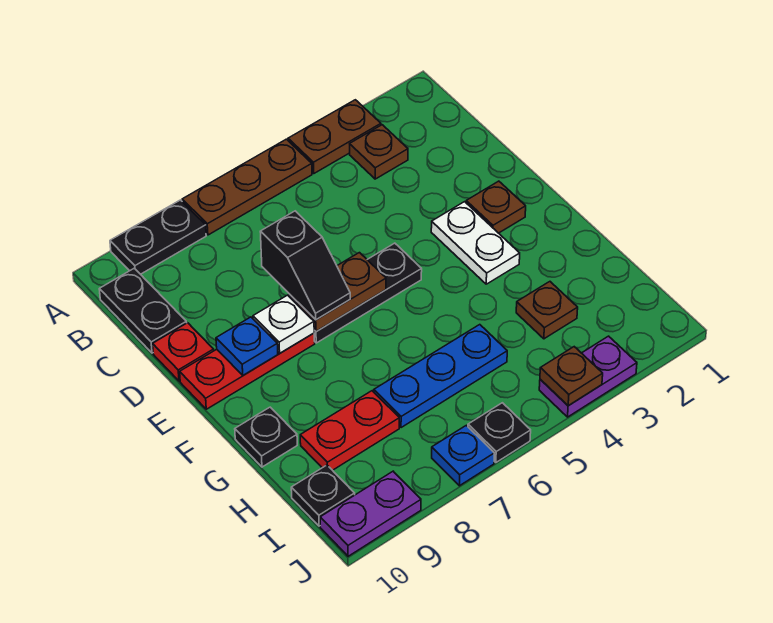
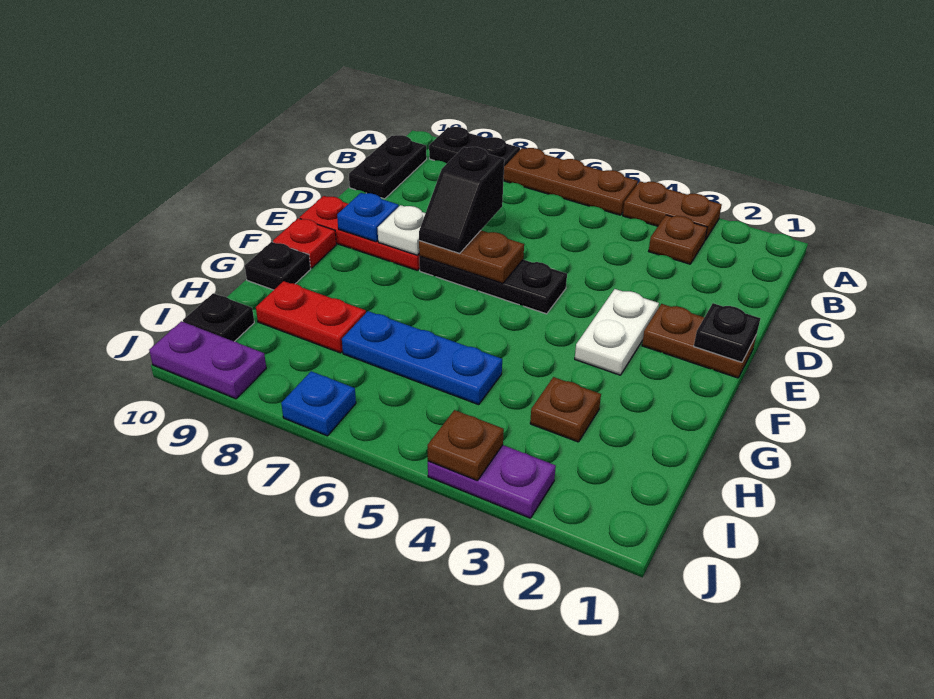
red plate D10 level 1 -> red plate F10 level 1
brown plate E2 level 1 -> brown plate E1:E2 level 1
black plate J6 level 1 -> black plate E1 level 2

